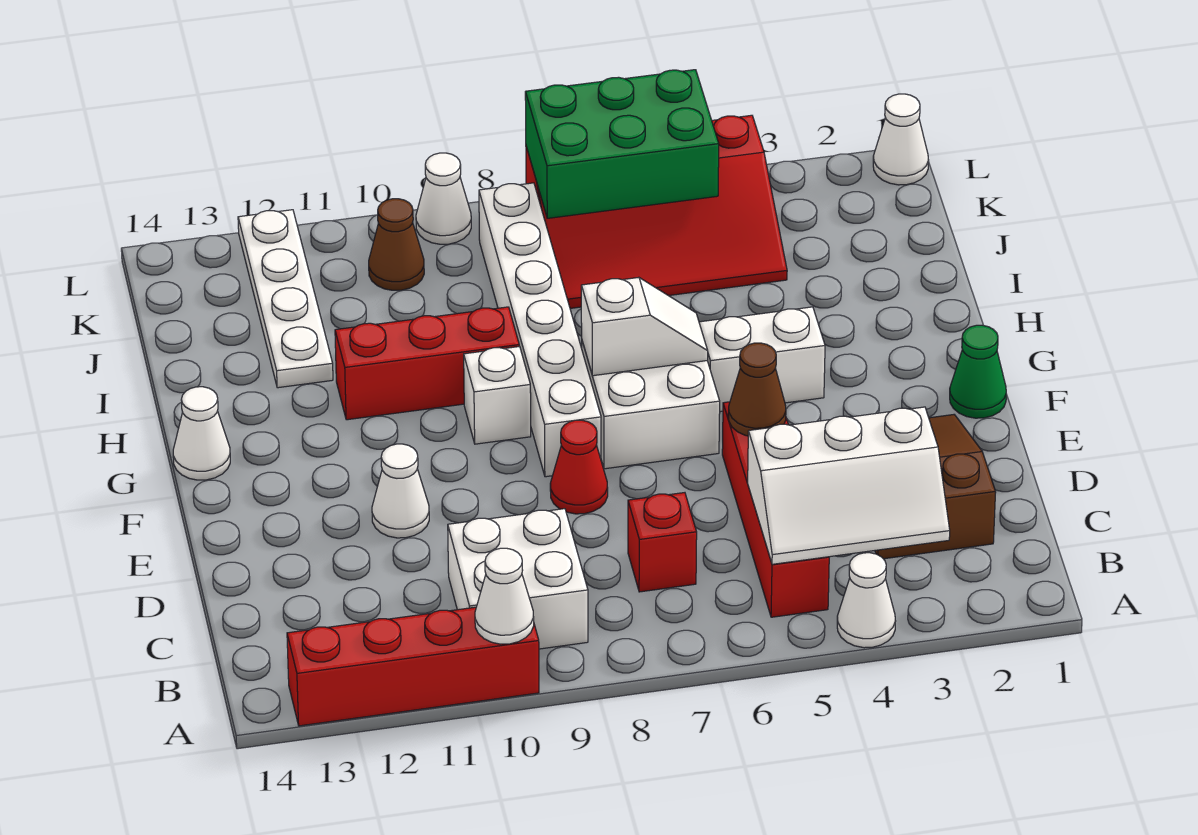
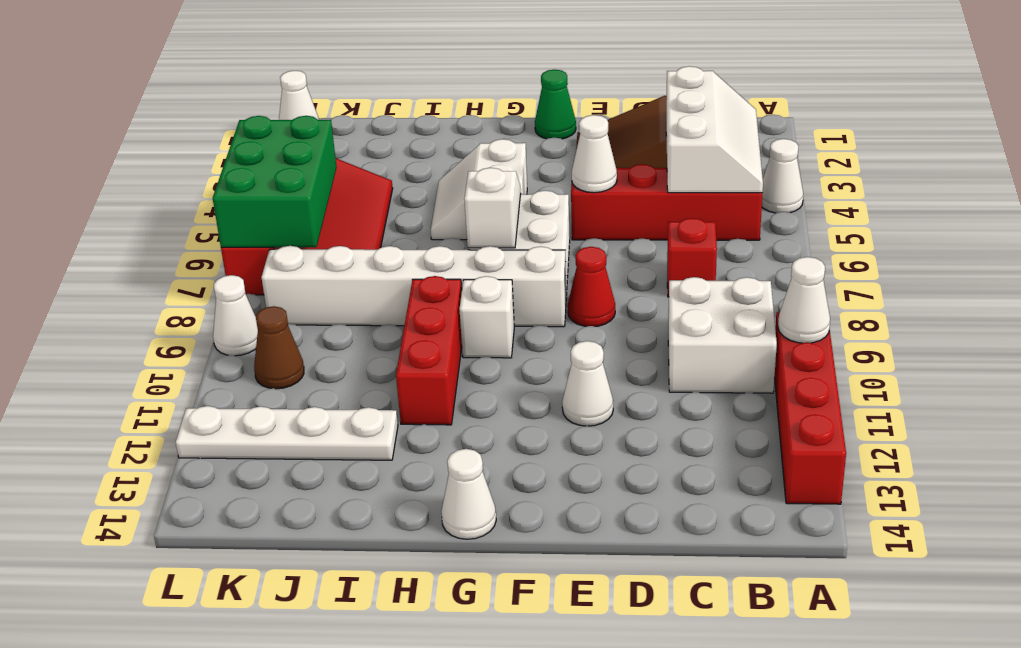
brown cone E5 level 2 -> white cone E5 level 2

